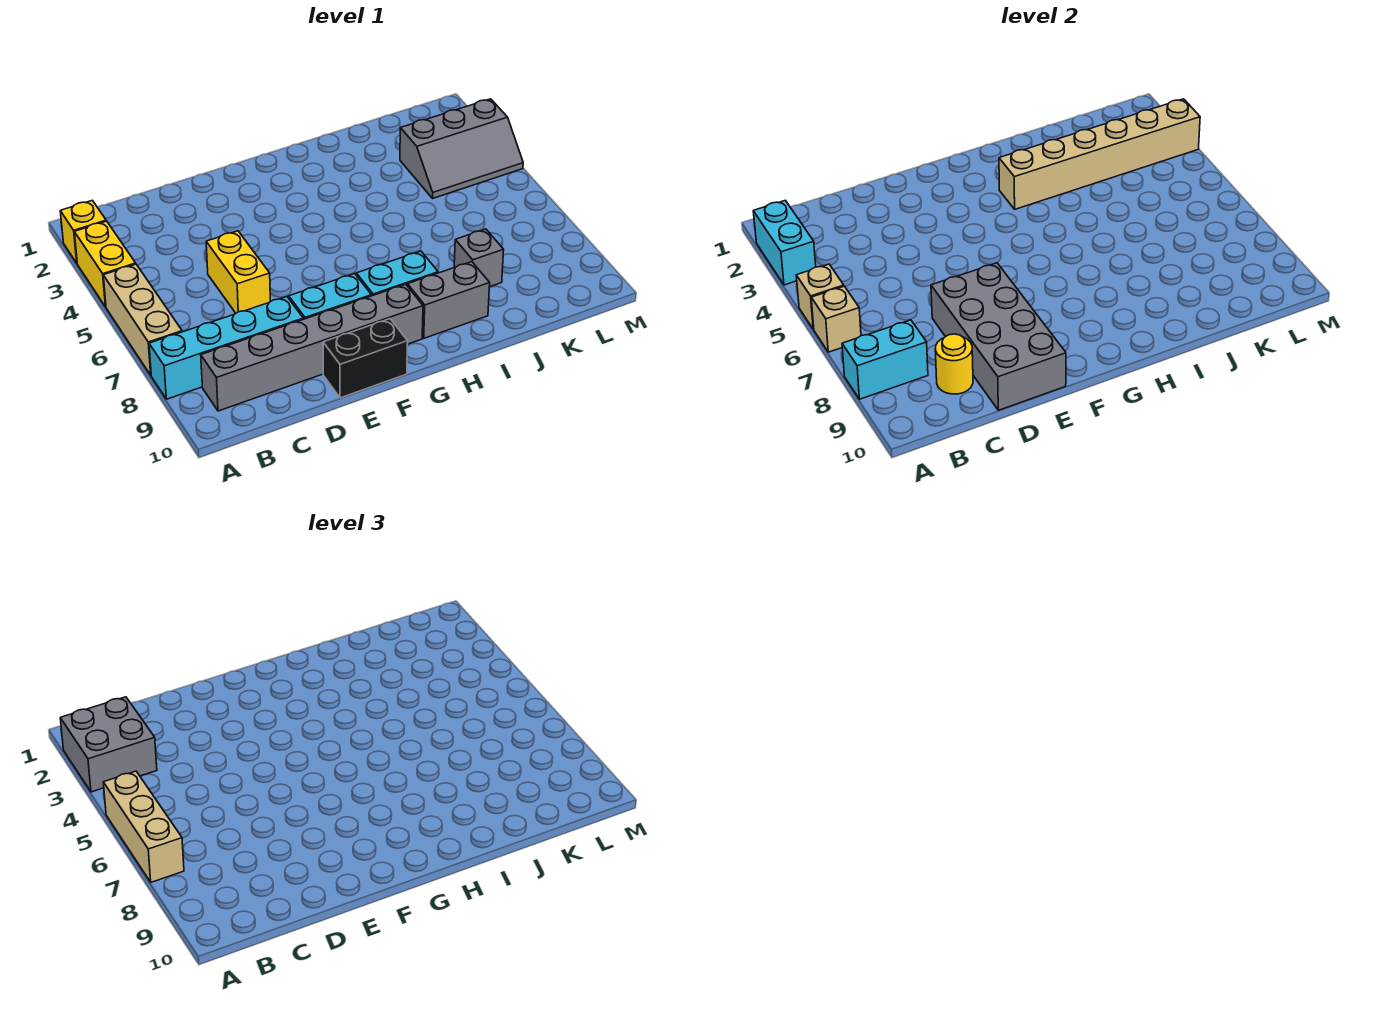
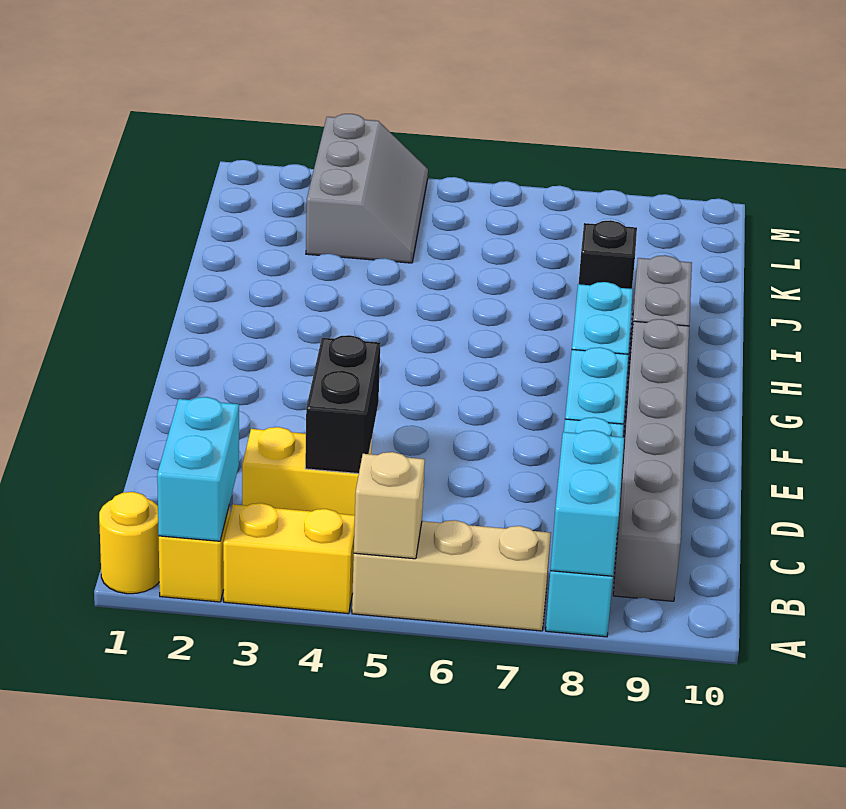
cyan brick A2:A3 level 2 -> cyan brick A2:B2 level 2
grey brick A2:B3 level 3 -> none
tan brick A5:A7 level 3 -> none
tan brick A6 level 2 -> none
yellow round brick C9 level 2 -> yellow round brick A1 level 1
yellow brick D5:D6 level 1 -> yellow brick C3:C4 level 1
grey brick D7:E10 level 2 -> none
black brick E10:F10 level 1 -> black brick C4:D4 level 2
tan brick H3:M3 level 2 -> none
grey brick J8 level 1 -> black brick J8 level 1

